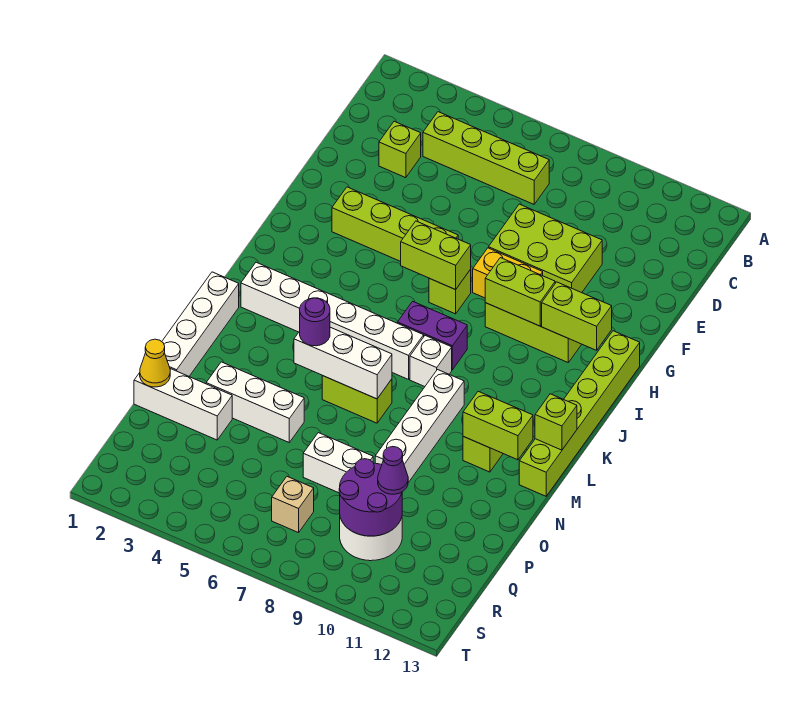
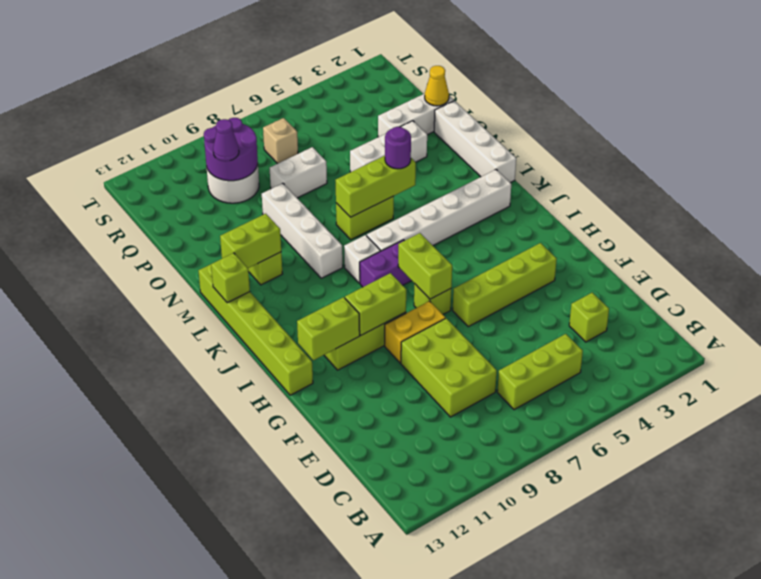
lime brick C4:C7 level 1 -> lime brick C5:C7 level 1
lime brick E8:F10 level 1 -> lime brick D8:F9 level 1
lime brick H6:H7 level 2 -> lime brick H7:I7 level 2
white brick M5:M7 level 2 -> lime brick M5:M7 level 2

